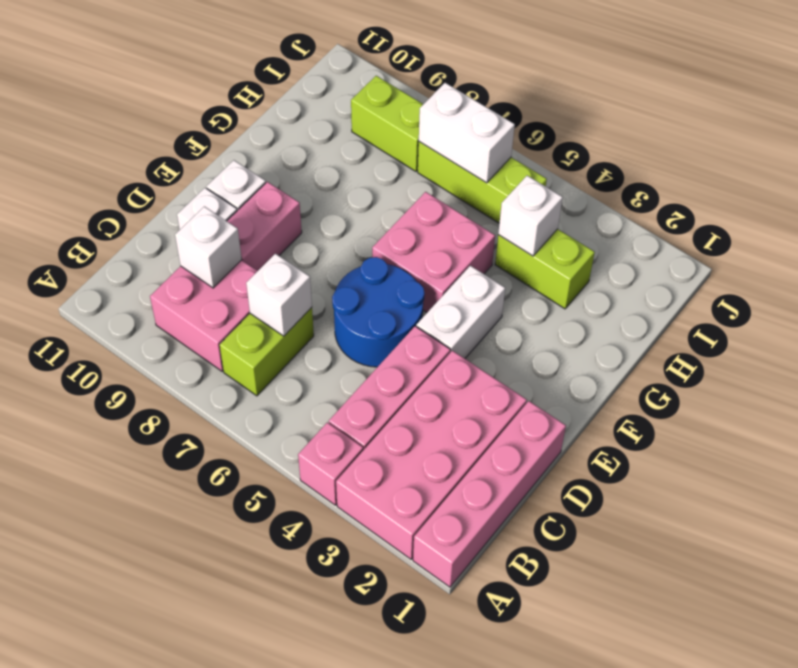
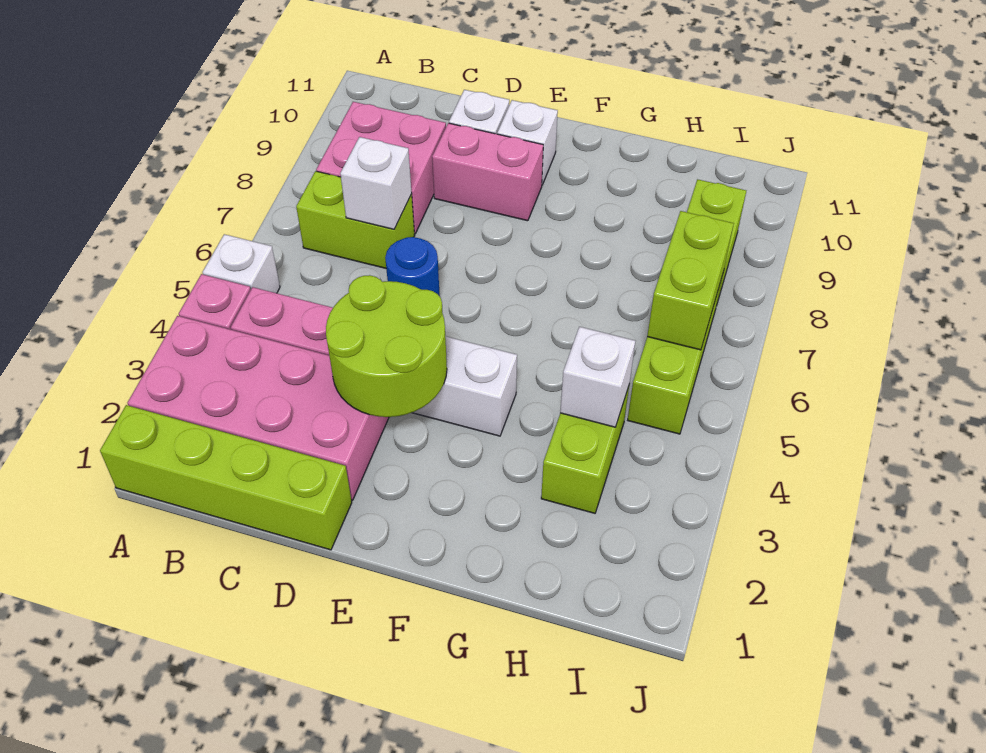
pink brick A1:D1 level 1 -> lime brick A1:D1 level 1
white brick C9 level 2 -> white brick A5 level 1
none -> lime round brick D3:E4 level 2
blue round brick D5:E6 level 1 -> blue round brick D6 level 1
pink brick F5:G6 level 1 -> none
white brick I6:I7 level 2 -> lime brick I6:I7 level 2

